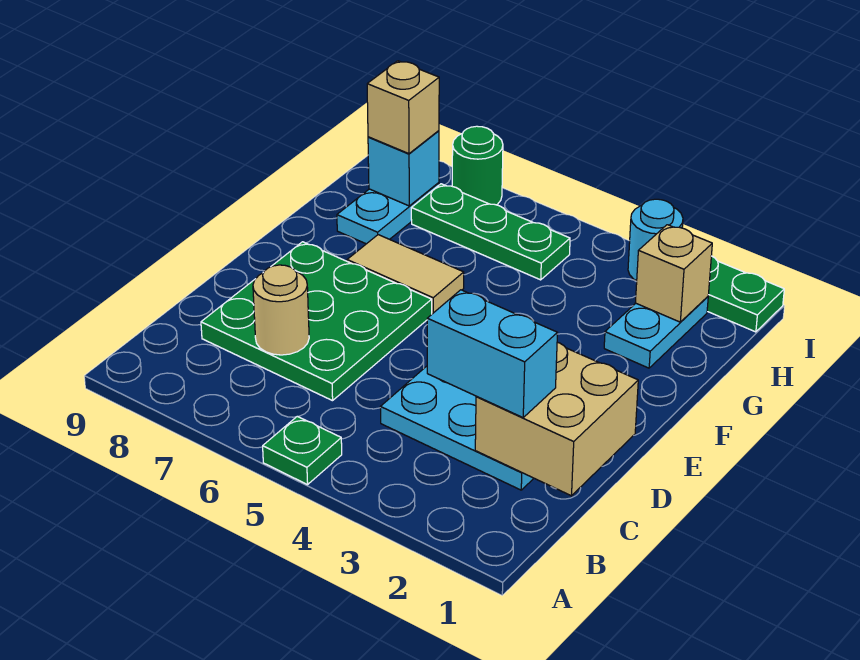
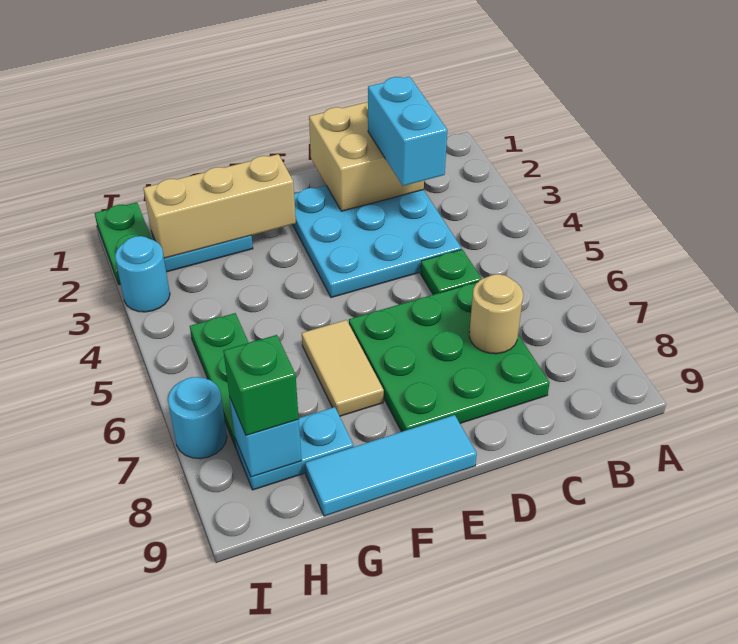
green plate A5 level 1 -> green plate C5 level 1
none -> cyan tile E9:G9 level 1
tan brick H2 level 2 -> tan brick F2:H2 level 2
tan brick H8 level 3 -> green brick H8 level 3
green round brick I7 level 1 -> cyan round brick I7 level 1

